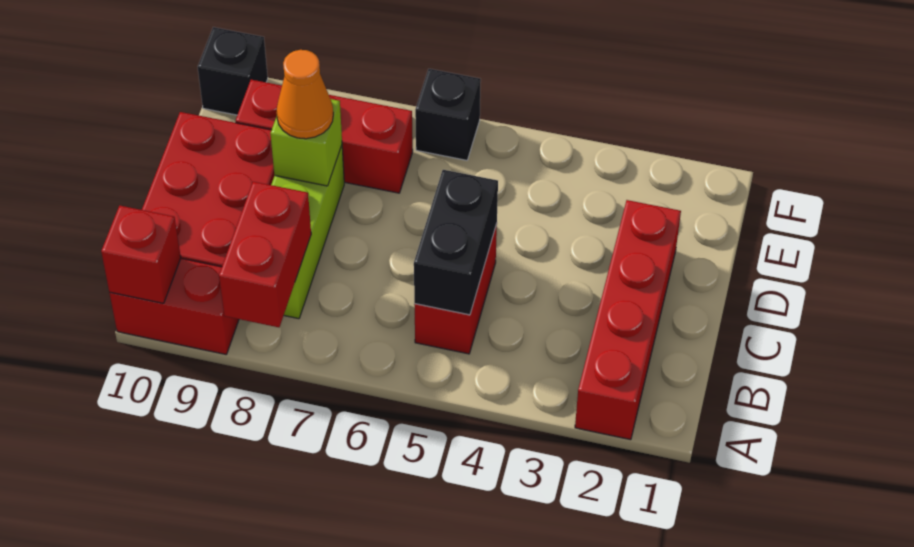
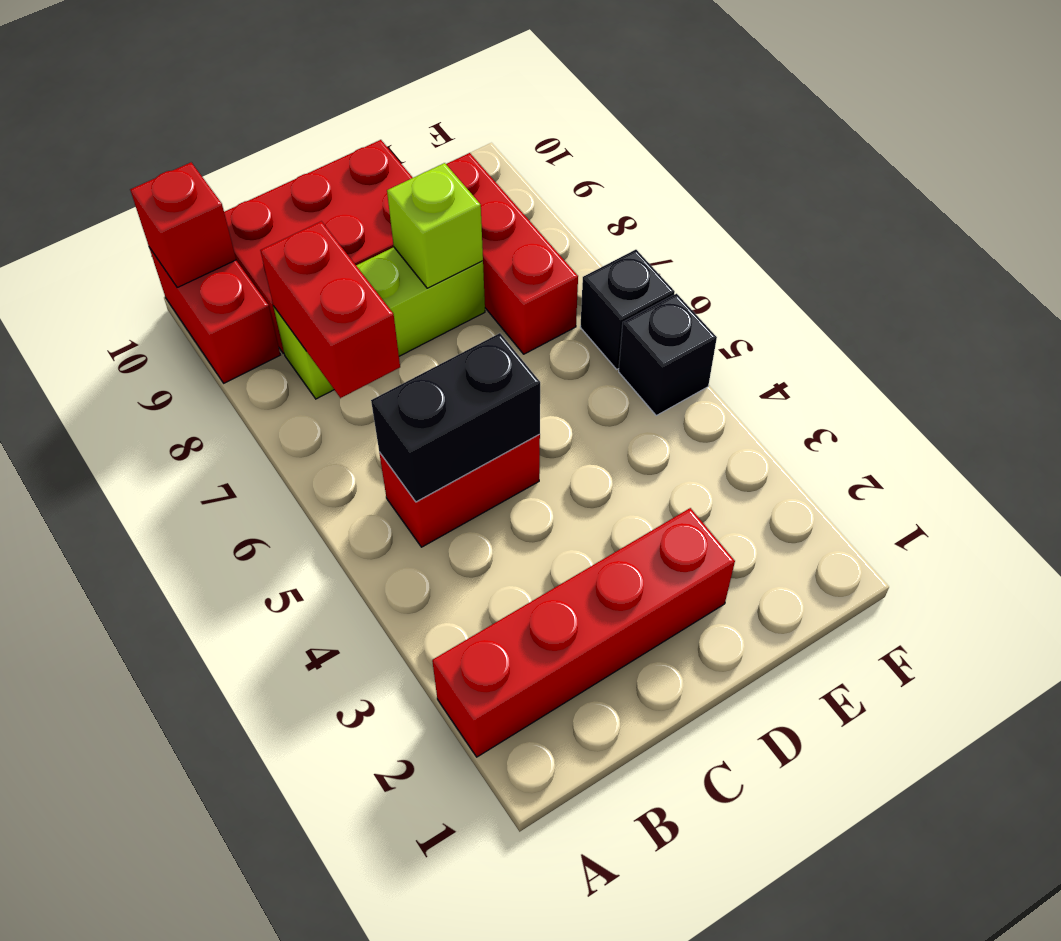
red brick A8:B8 level 2 -> red brick B7:B8 level 2
orange cone D8 level 3 -> none
black brick F10 level 1 -> black brick F5 level 1

